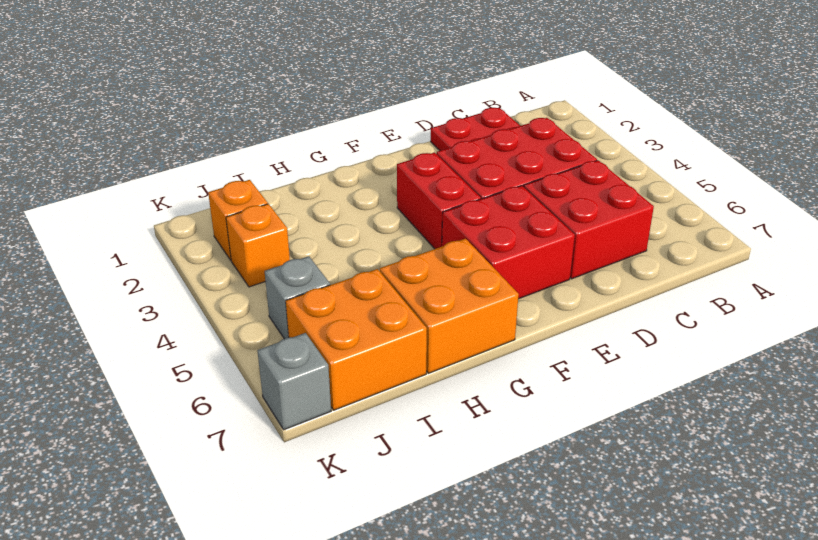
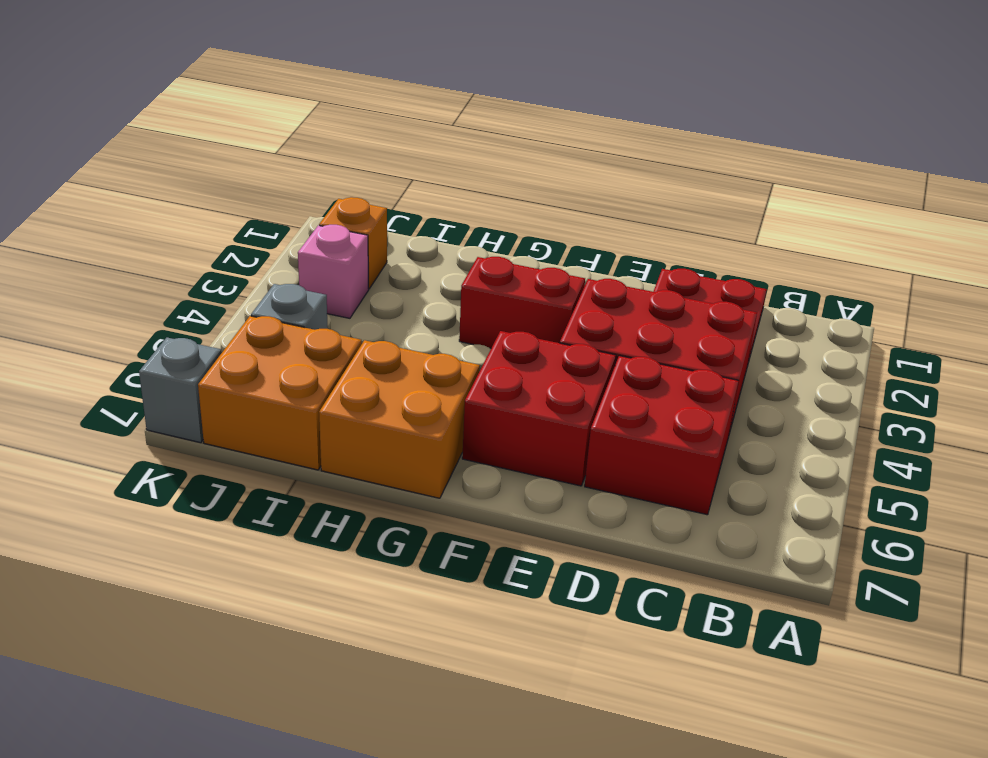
red brick F3:F4 level 1 -> red brick F3:G3 level 1
orange brick J3 level 1 -> pink brick J3 level 1

